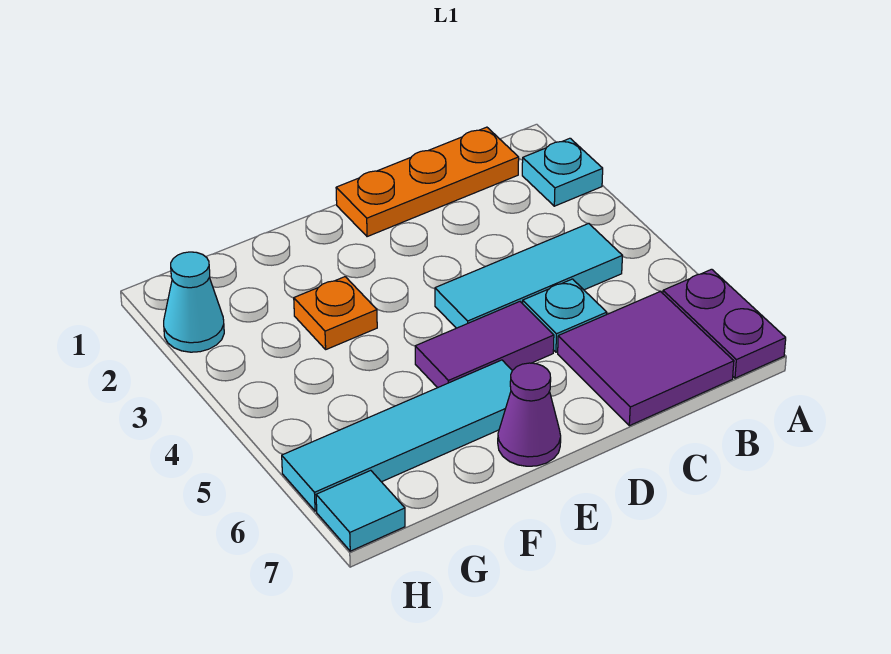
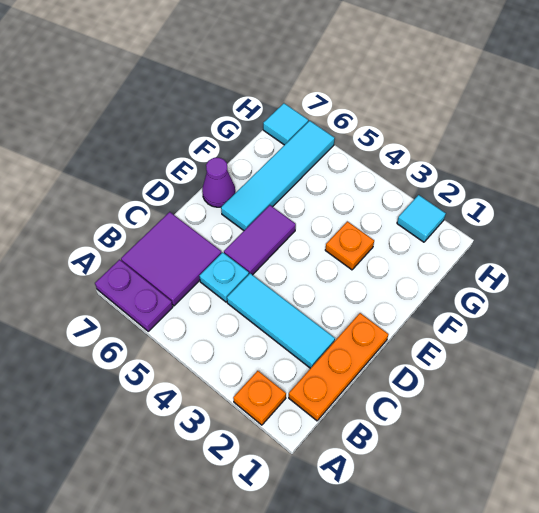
cyan plate A2 level 1 -> orange plate A2 level 1
cyan tile B4:D4 level 1 -> cyan tile C2:C4 level 1
cyan cone H2 level 1 -> cyan tile H2 level 1

